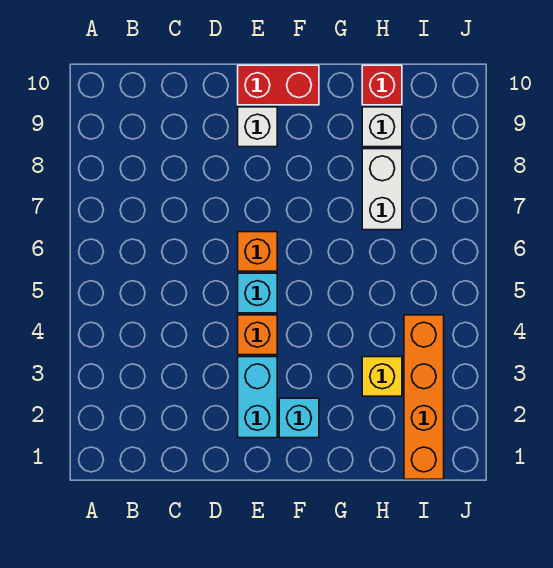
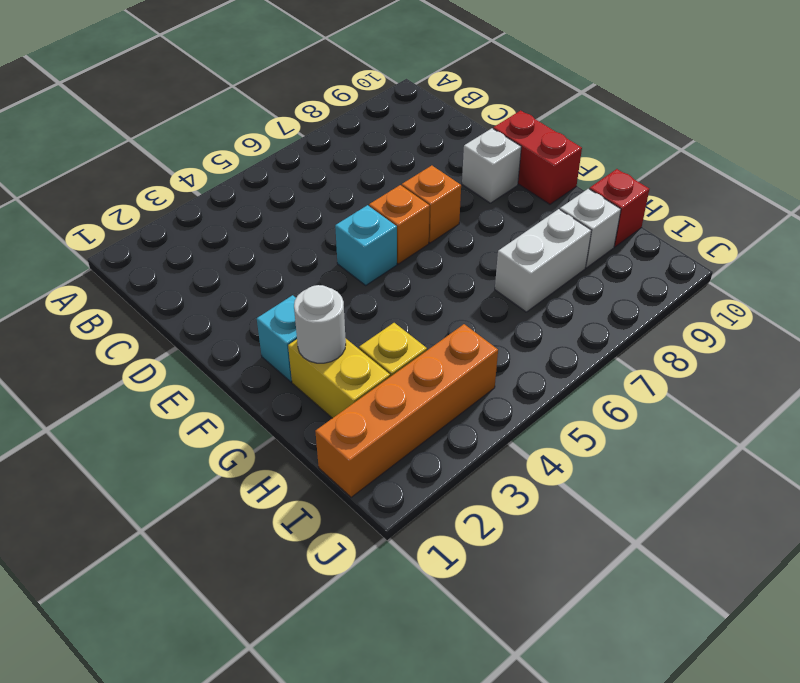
cyan brick E2:E3 level 1 -> none
orange brick E4 level 1 -> orange brick E7 level 1
none -> yellow brick G2:H2 level 1
none -> white round brick G2 level 2

